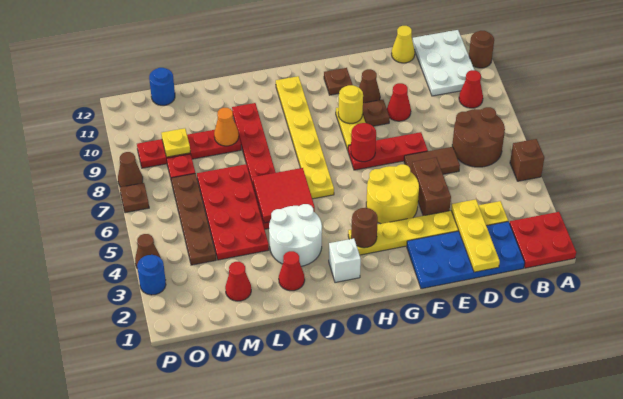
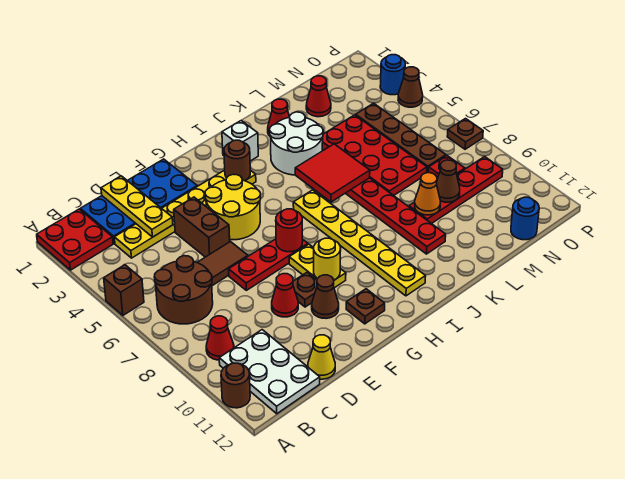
yellow plate N9 level 2 -> none
brown cone P8 level 1 -> brown cone M9 level 2

